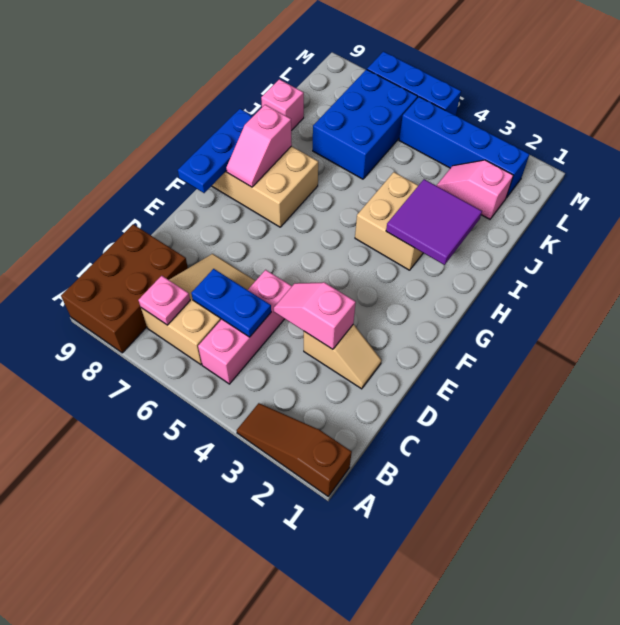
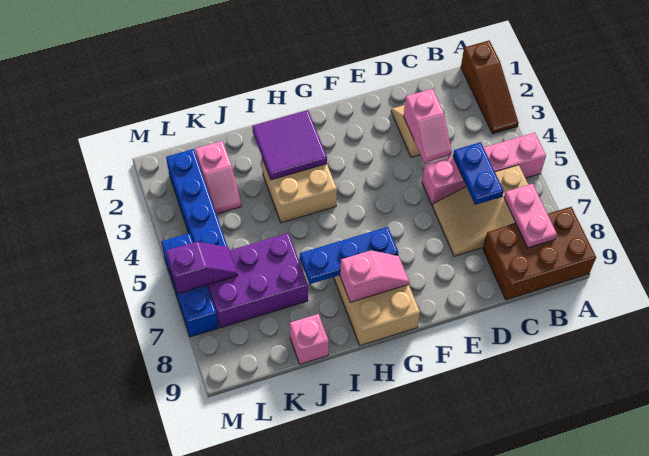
pink brick B5:D5 level 1 -> pink brick A5:D5 level 1
pink plate B7 level 2 -> pink plate B7:B8 level 2
blue plate F9:H9 level 2 -> blue plate G7:I7 level 2
blue brick J6:L7 level 1 -> purple brick J6:L7 level 1
none -> purple slope L6:M6 level 2 top M

